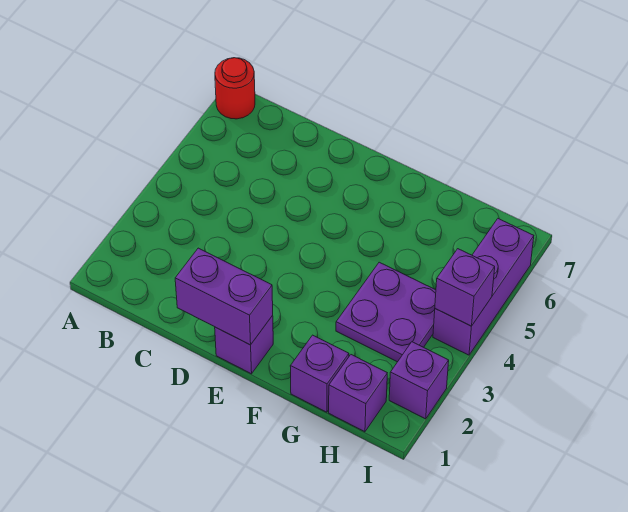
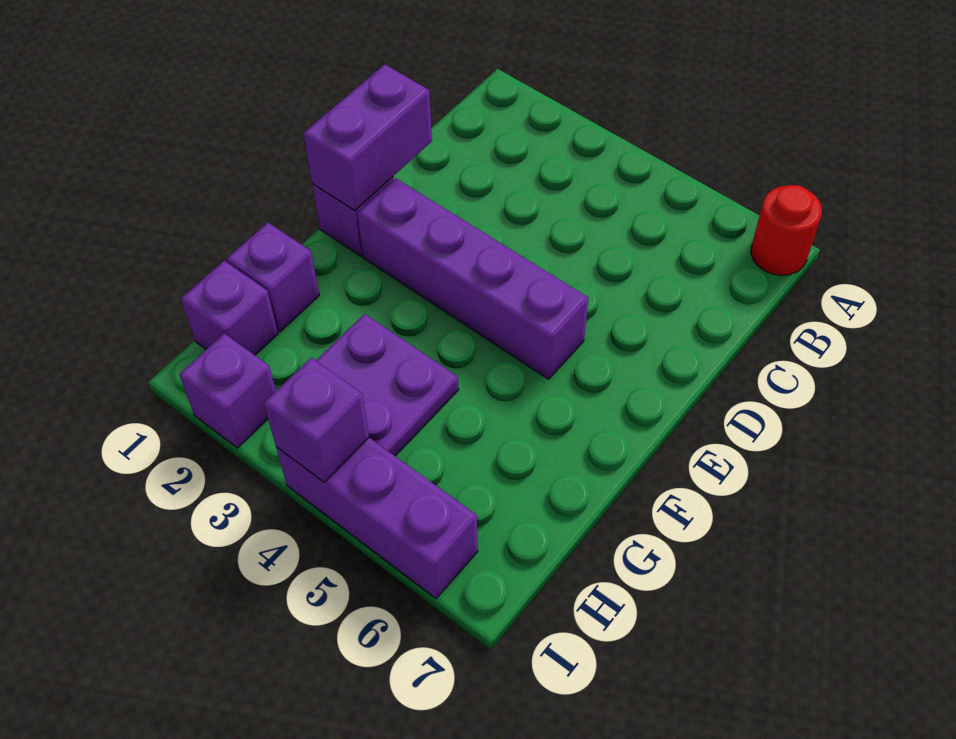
none -> purple brick E2:E5 level 1

